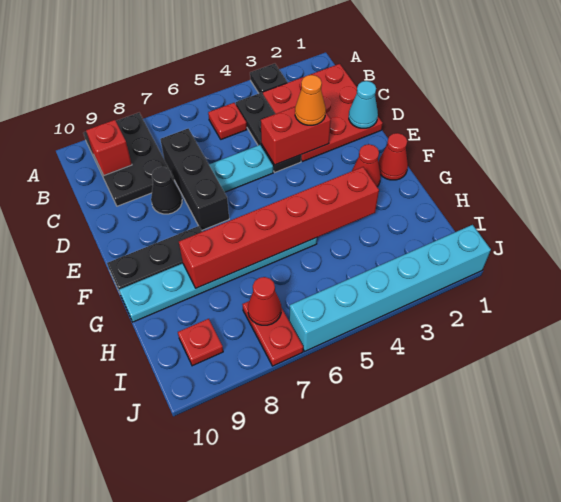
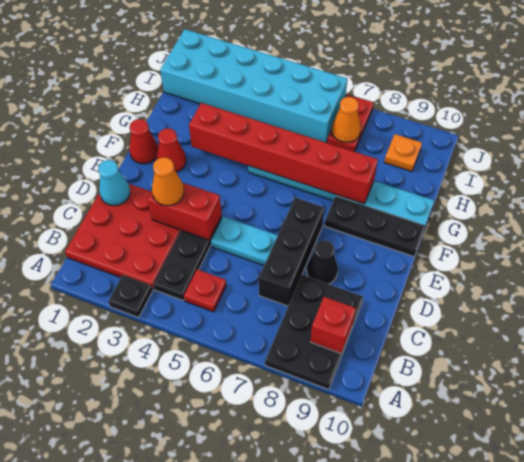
red cone I7 level 2 -> orange cone I7 level 2
red plate I9 level 1 -> orange plate I9 level 1
cyan brick J1:J6 level 1 -> cyan brick I1:J6 level 1

